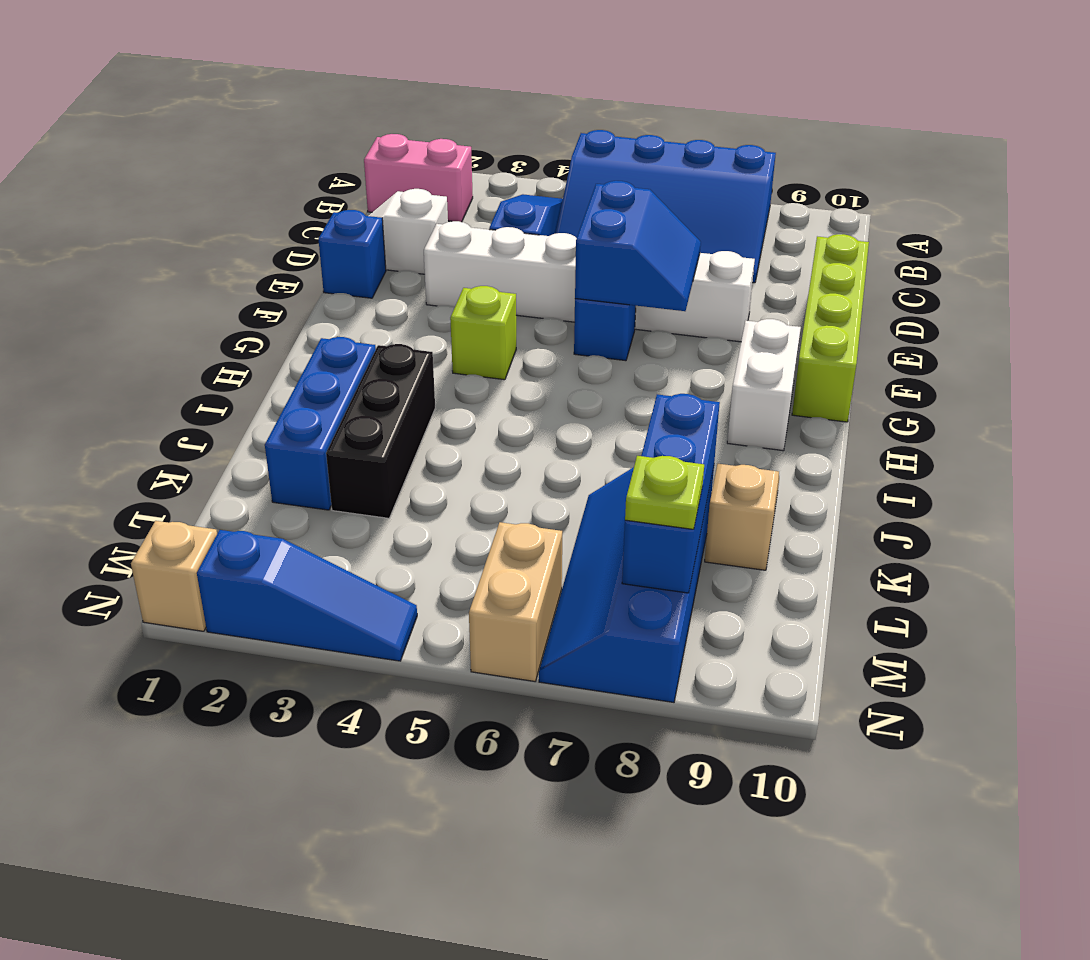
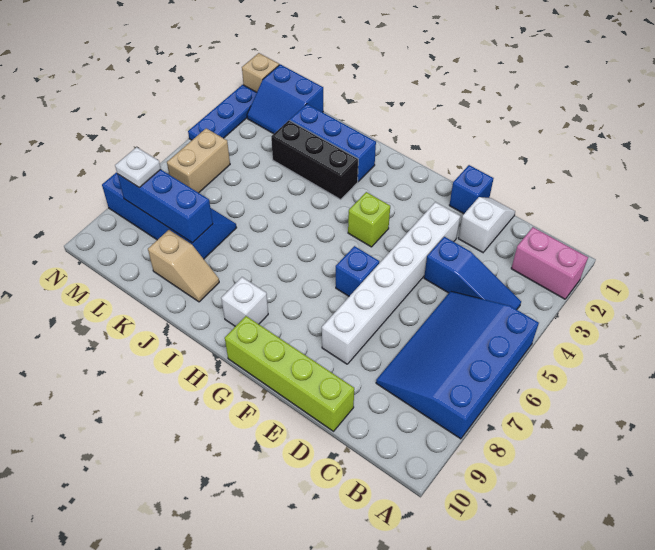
pink brick B1:B2 level 1 -> pink brick A2:B2 level 1
blue slope E6:F7 level 2 top 6 -> blue slope L1:M2 level 1 top 1
white brick G9:H9 level 1 -> white brick H9 level 1
tan brick M6:N6 level 1 -> tan brick M5:M6 level 1
lime plate M8 level 3 -> white plate M8 level 3
blue slope N2:N4 level 1 top 2 -> blue plate N2:N4 level 1

